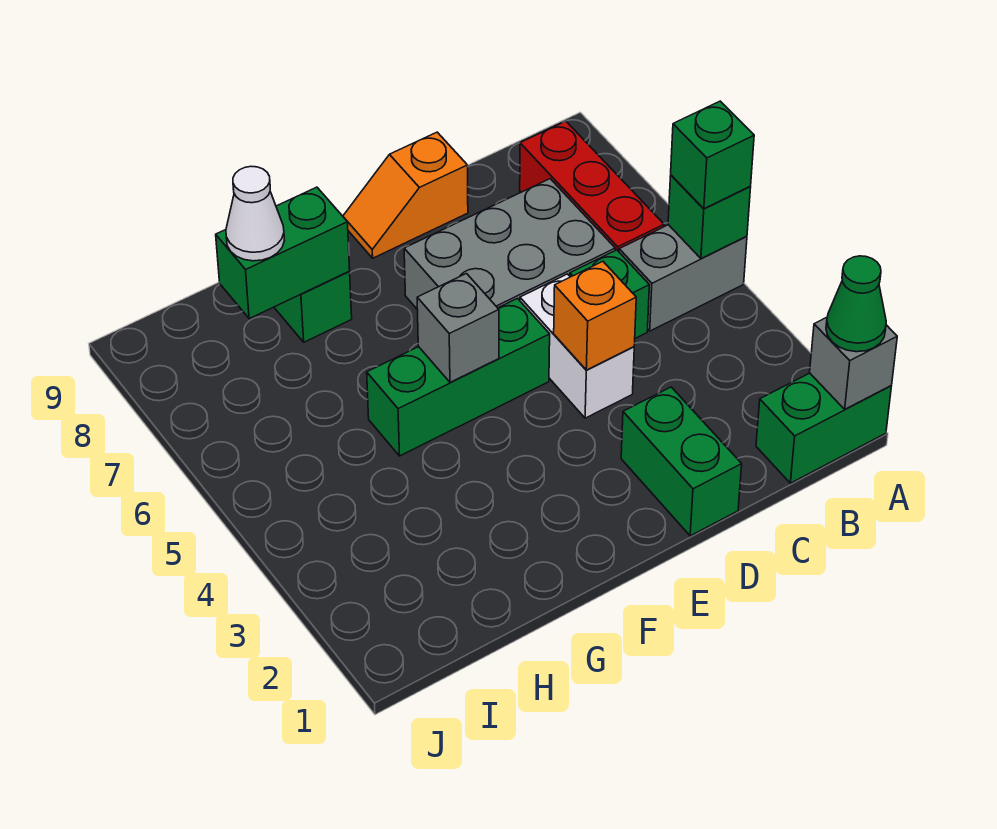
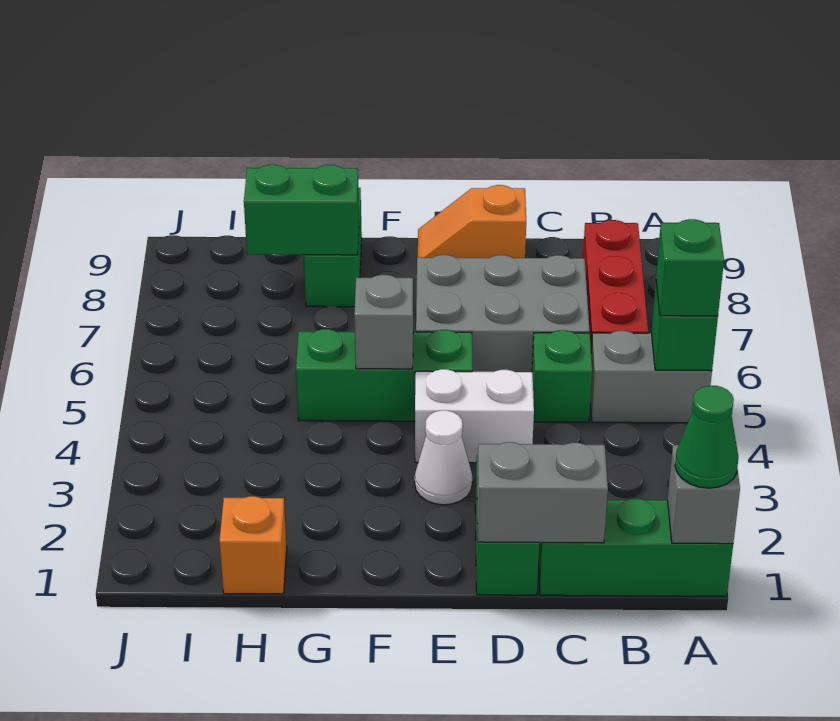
green brick A1:B1 level 1 -> green brick A1:C1 level 1
none -> grey brick C1:D1 level 2
white brick D4:D5 level 1 -> white brick D4:E4 level 1
orange brick D4 level 2 -> orange brick H1 level 1
white cone H8 level 3 -> white cone E3 level 1

